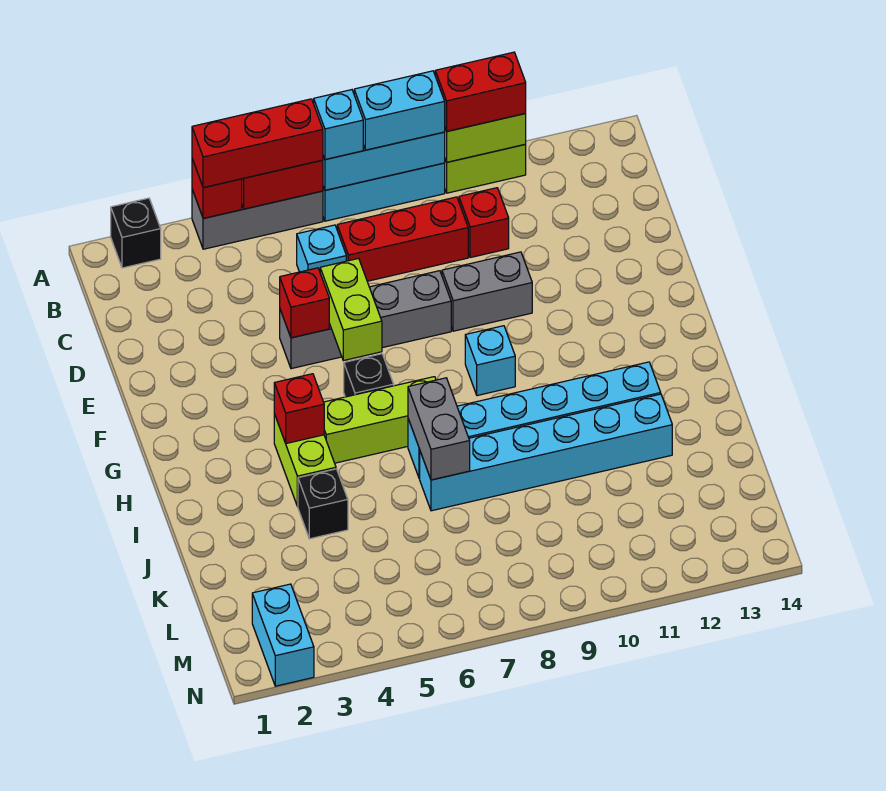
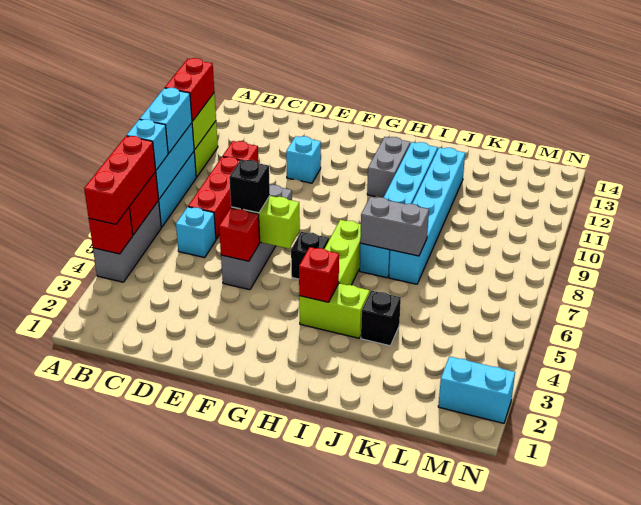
black brick A2 level 1 -> black brick E6 level 3
grey brick E9:E10 level 1 -> grey brick H11:H12 level 1
cyan brick G9 level 1 -> cyan brick E11 level 1

